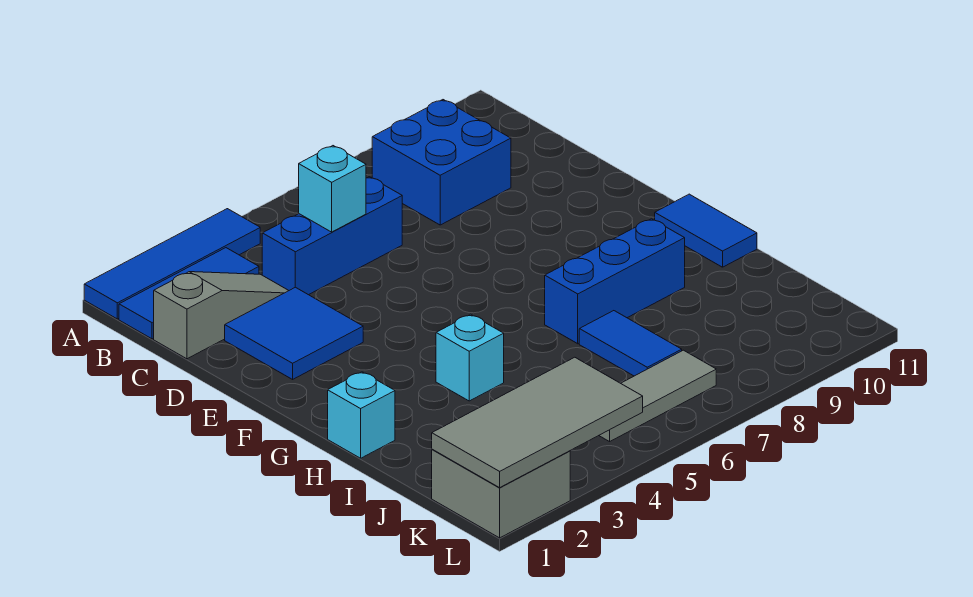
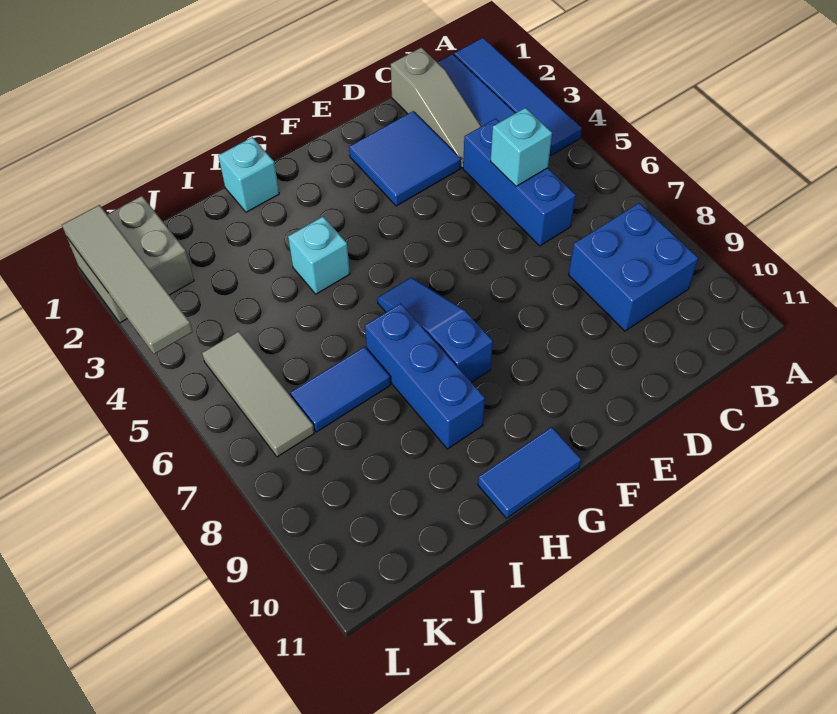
none -> blue slope G6:G8 level 1 top 8
grey tile K1:L4 level 2 -> grey tile L1:L4 level 2

